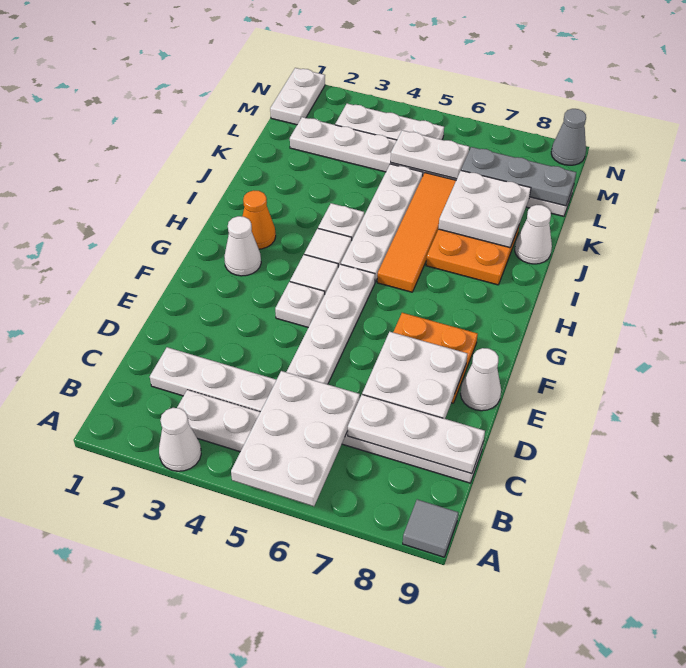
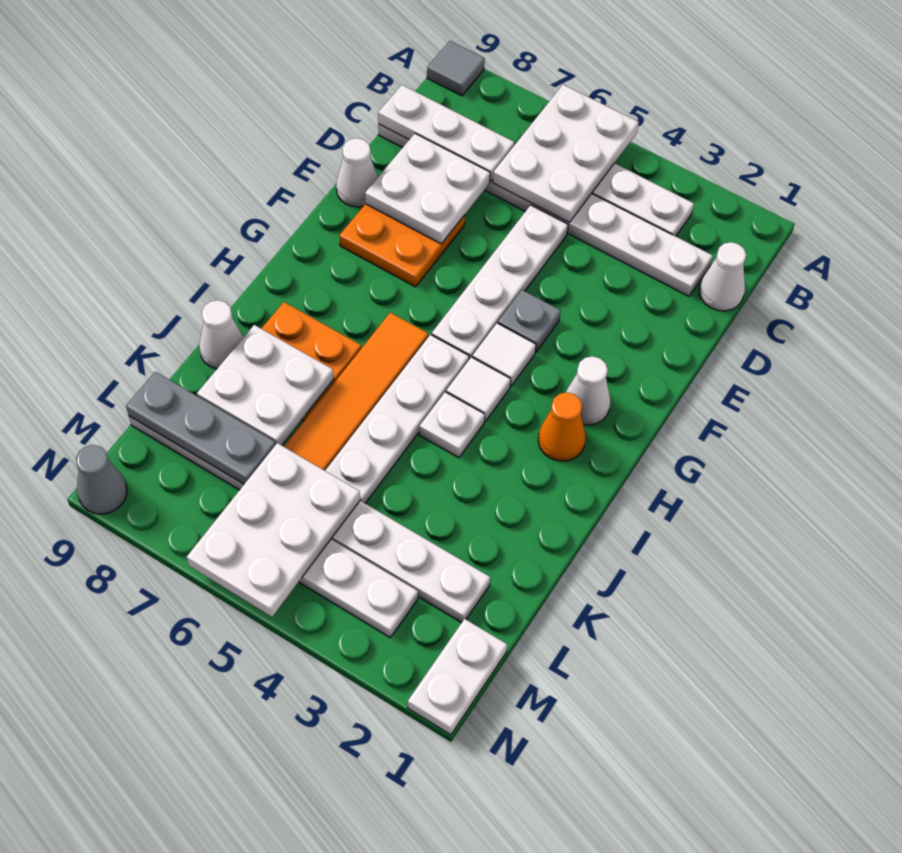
white cone A3 level 1 -> white cone C1 level 1
white plate F4 level 1 -> grey plate F4 level 1
white plate L5:L6 level 2 -> white plate L5:N6 level 2

